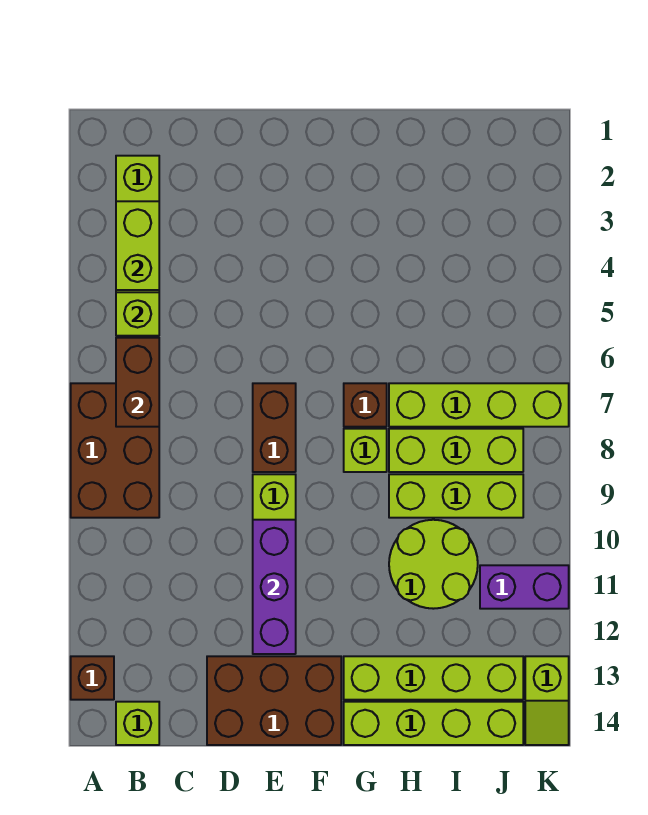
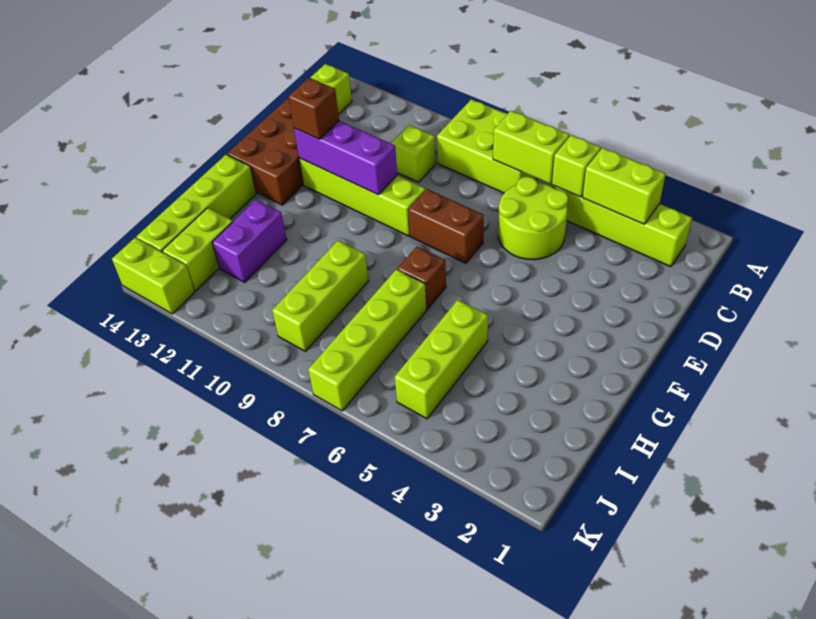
brown brick A7:B9 level 1 -> lime brick A7:B9 level 1
brown brick A13 level 1 -> brown brick E12 level 3
brown brick B6:B7 level 2 -> lime brick B6:B7 level 2
lime brick G8 level 1 -> lime brick C10 level 1
lime brick G13:J13 level 1 -> lime brick I13:J13 level 1
lime brick H8:J8 level 1 -> lime brick H5:J5 level 1
lime round brick H10:I11 level 1 -> lime round brick C5:D6 level 1
purple brick J11:K11 level 1 -> purple brick H12:I12 level 1
lime slope K13:K14 level 1 top 13 -> lime brick K13:K14 level 1

